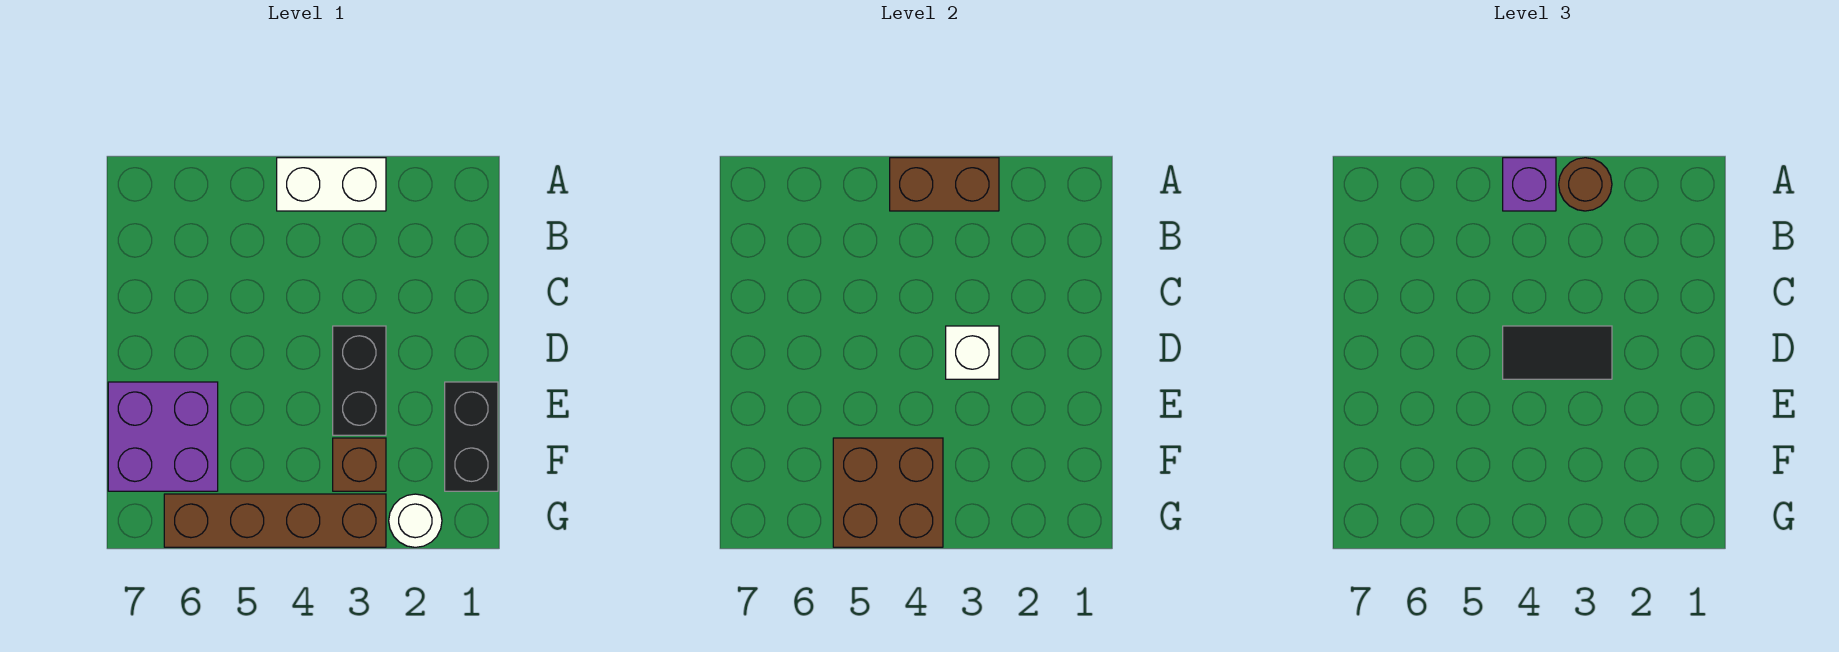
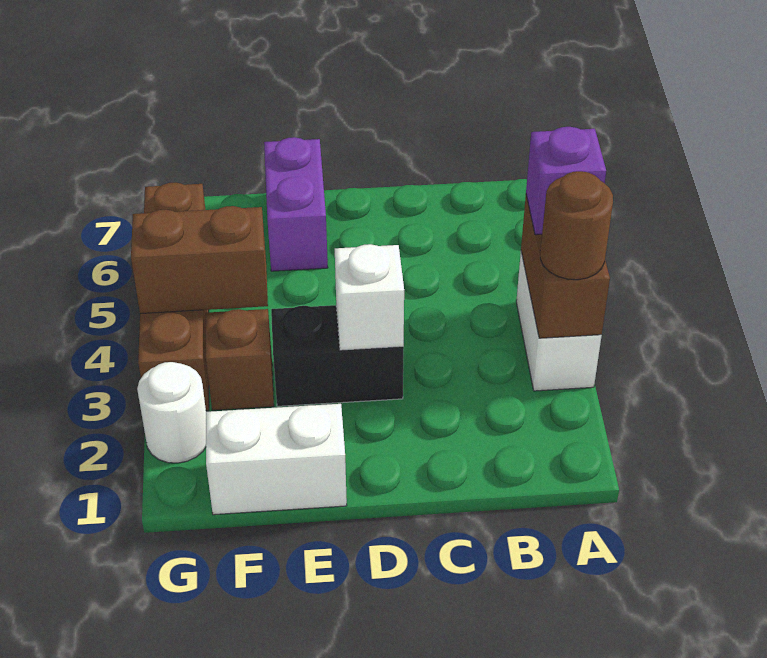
black tile D3:D4 level 3 -> none
black brick E1:F1 level 1 -> white brick E1:F1 level 1
purple brick E6:F7 level 1 -> purple brick E6:E7 level 1
brown brick F4:G5 level 2 -> brown brick F4:G4 level 2

